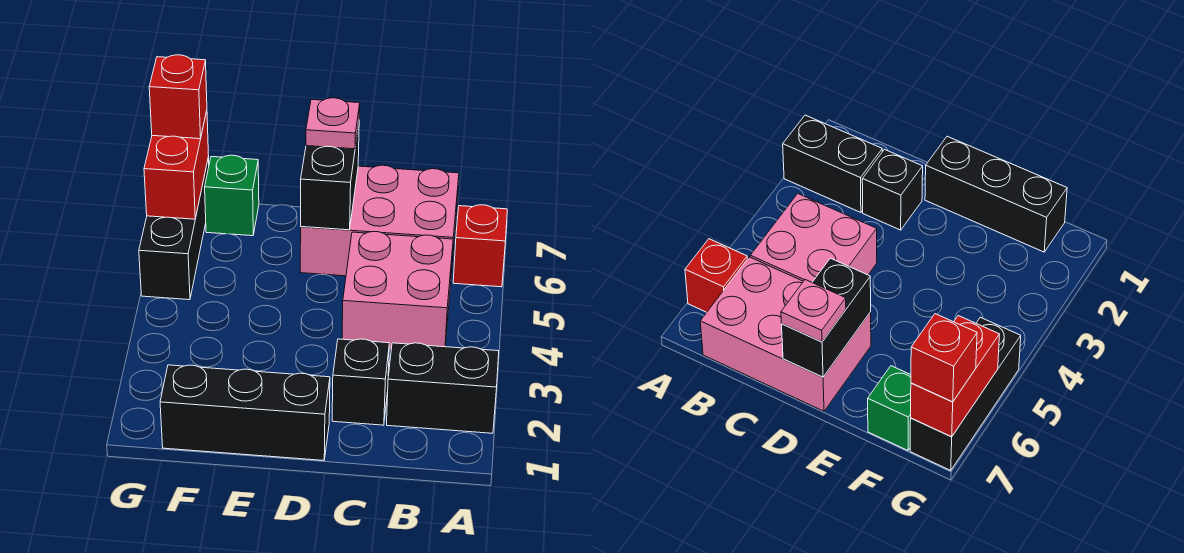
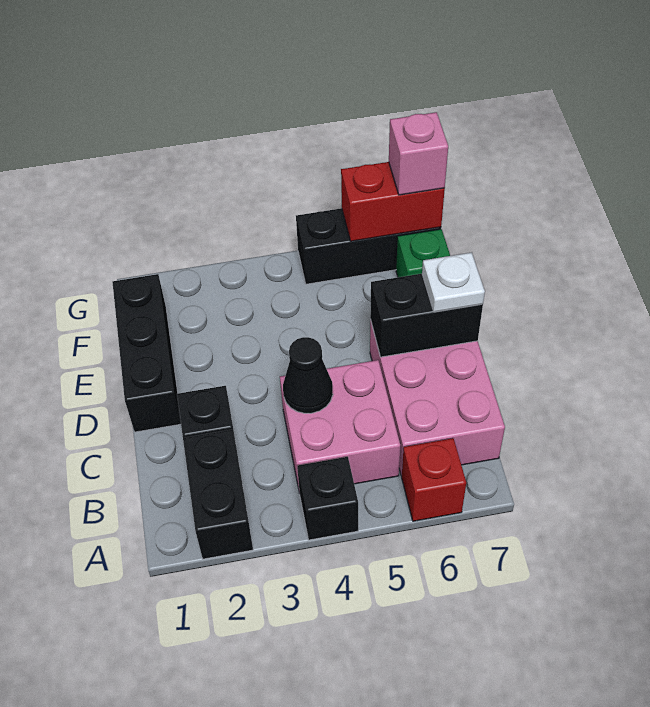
none -> black brick A4 level 1
none -> black cone C4 level 2
pink plate D7 level 3 -> white plate D7 level 3
red brick G7 level 3 -> pink brick G7 level 3

